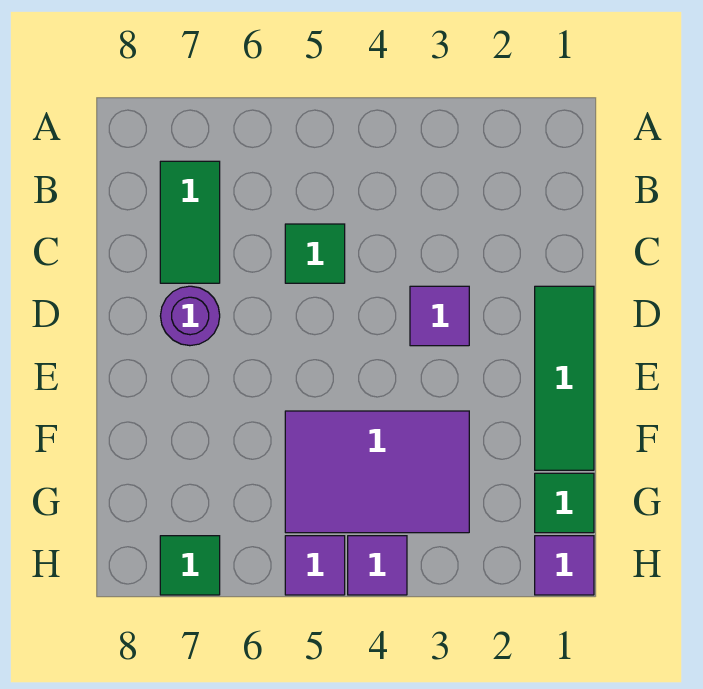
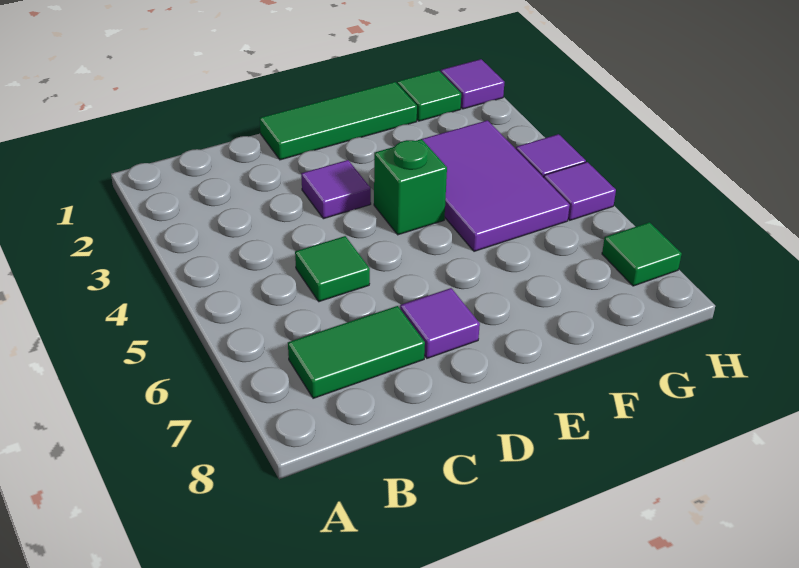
purple round brick D7 level 1 -> purple tile D7 level 1
none -> green brick E4 level 1

